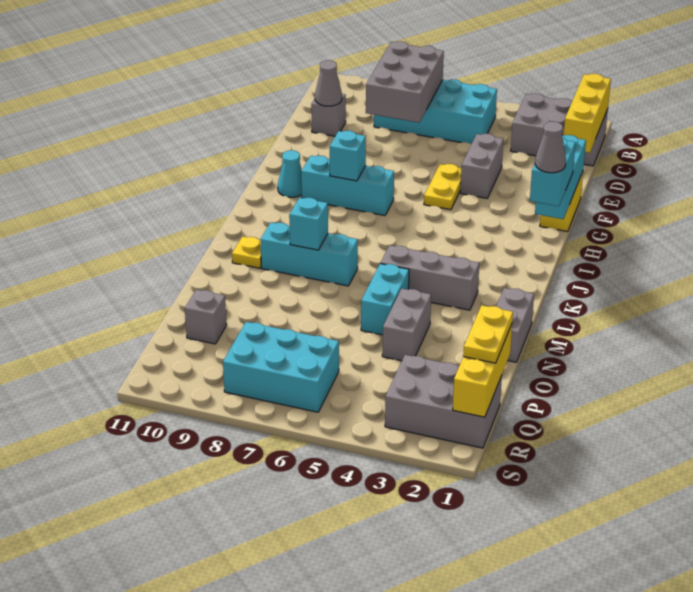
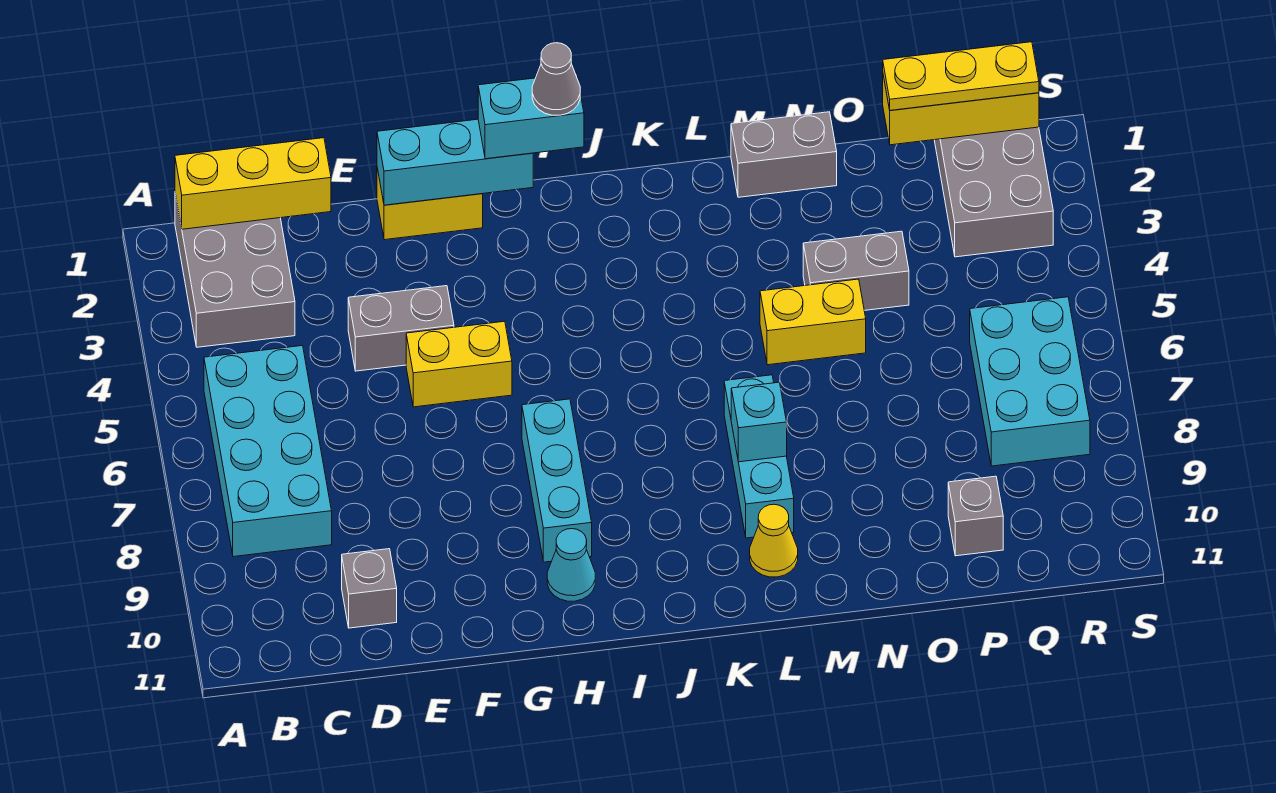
grey brick B7:D8 level 2 -> none
grey cone D10 level 2 -> none
yellow plate F5:G5 level 1 -> yellow brick F5:G5 level 1
cyan brick H8 level 2 -> none
grey brick L3:L5 level 1 -> none
yellow plate L10 level 1 -> yellow cone L10 level 1
cyan brick M5:N5 level 1 -> yellow brick M5:N5 level 1
yellow plate P1:Q1 level 3 -> yellow plate P1:R1 level 3

